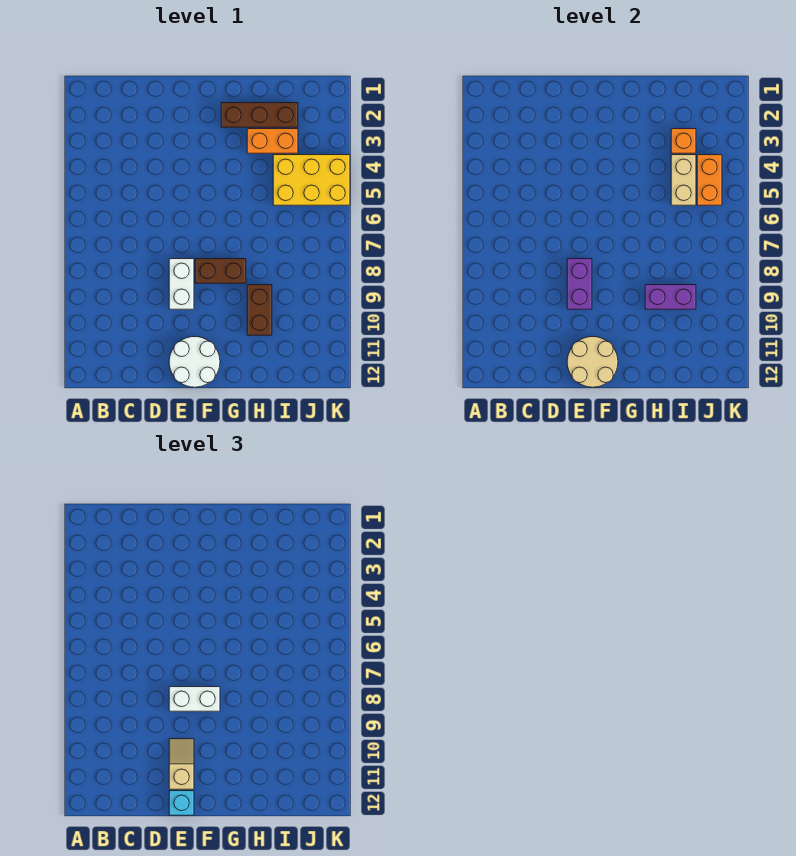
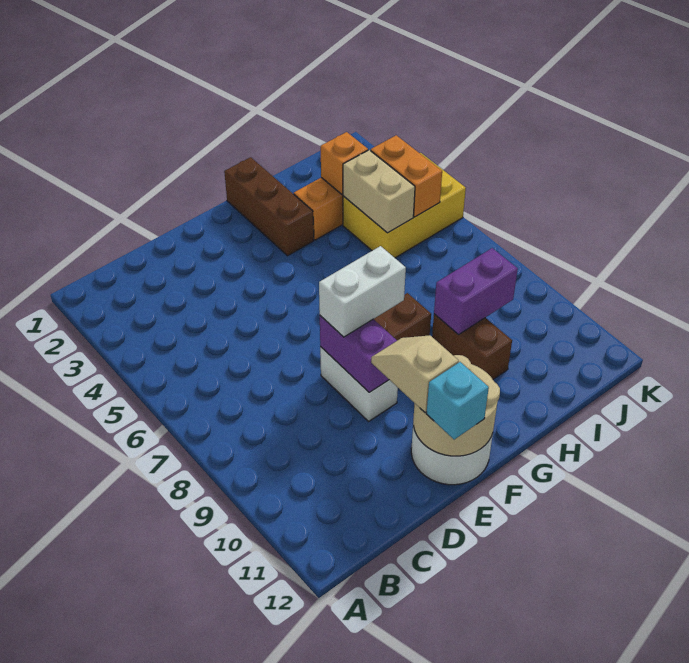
brown brick G2:I2 level 1 -> brown brick G1:G3 level 1

